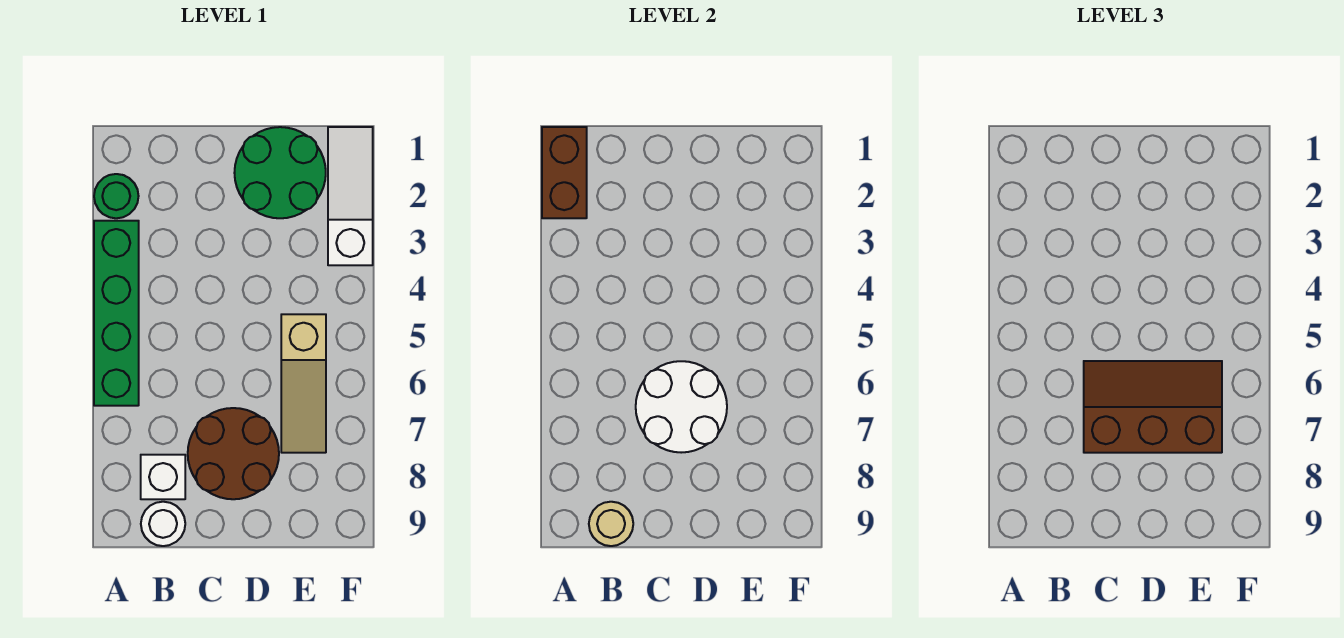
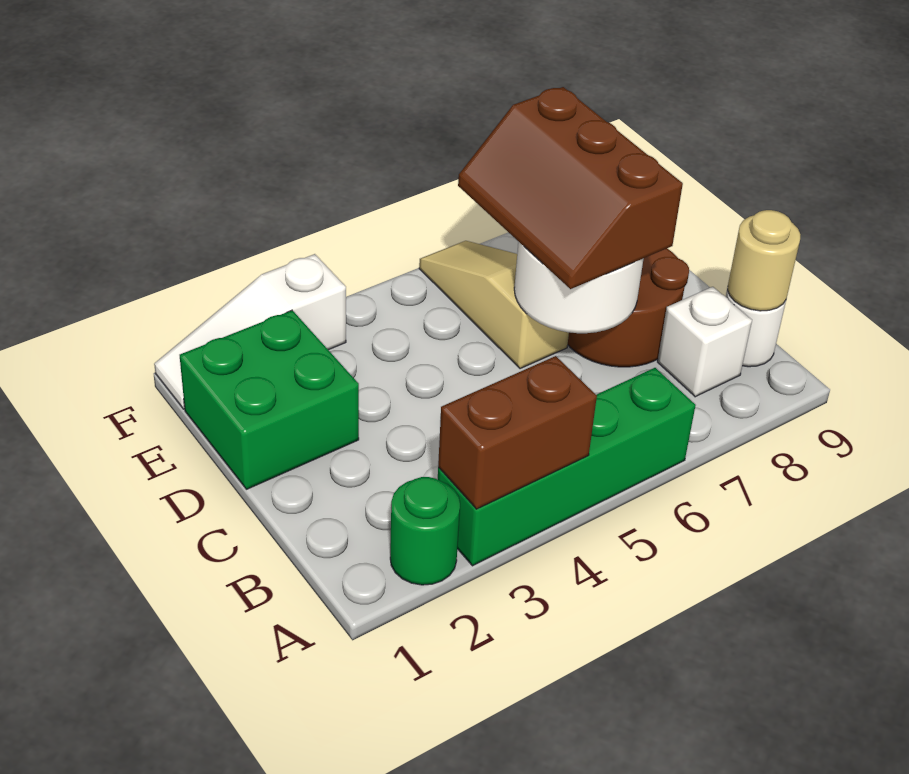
brown brick A1:A2 level 2 -> brown brick A3:A4 level 2
green round brick D1:E2 level 1 -> green brick D1:E2 level 1
tan slope E5:E7 level 1 top 5 -> tan slope D6:F6 level 1 top D

